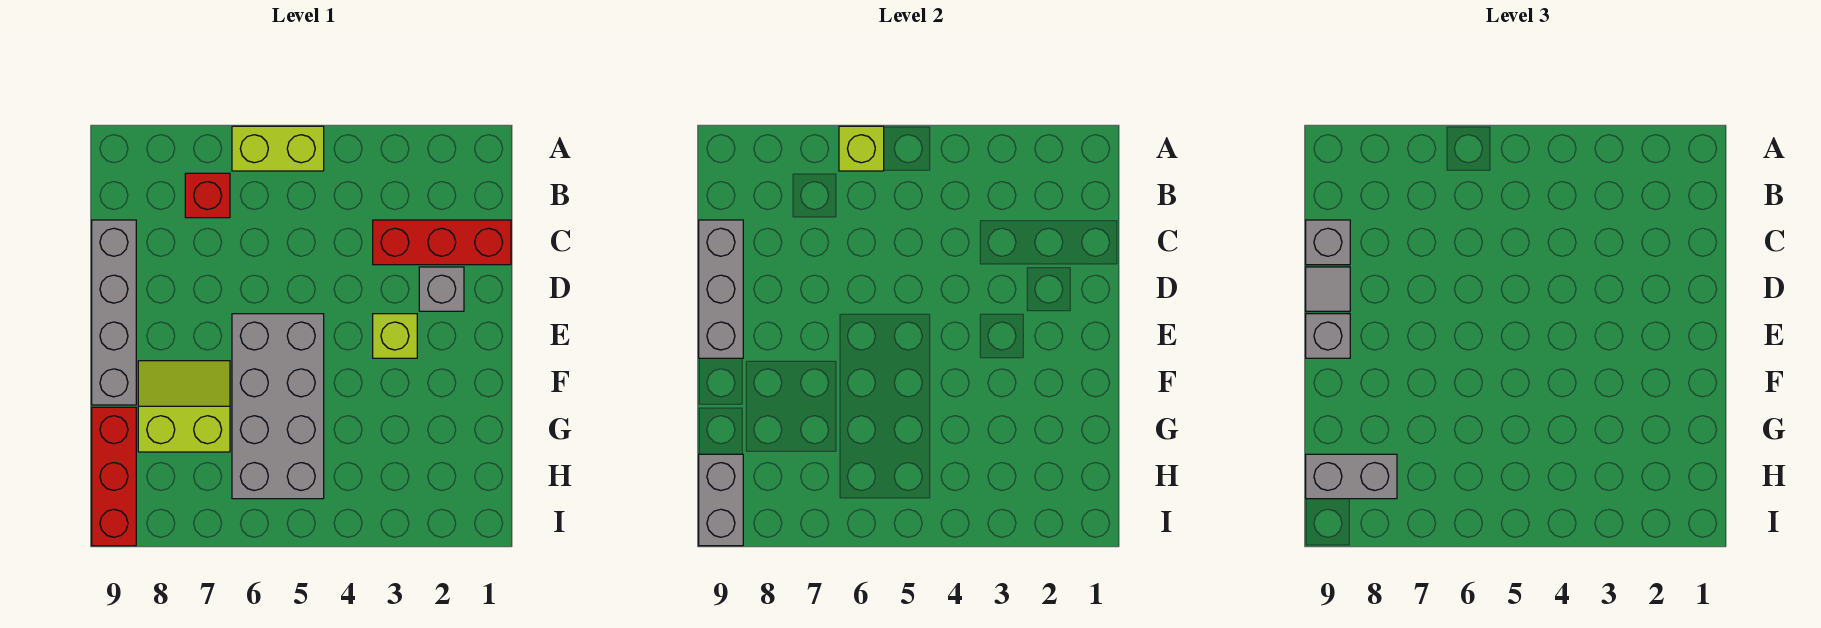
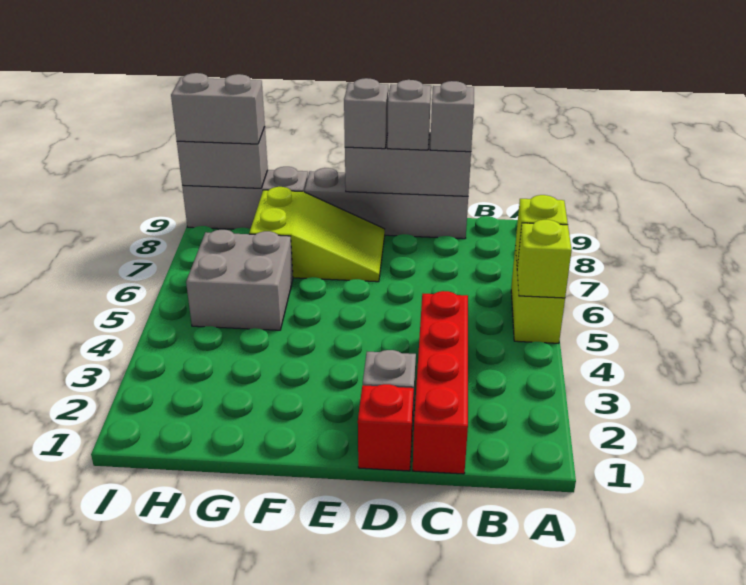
red brick B7 level 1 -> red brick D1 level 1
red brick C1:C3 level 1 -> red brick C1:C4 level 1
grey tile D9 level 3 -> grey brick D9 level 3
lime brick E3 level 1 -> lime brick A5 level 2
grey brick E5:H6 level 1 -> grey brick G5:H6 level 1
lime slope F7:G8 level 1 top G -> lime slope E7:G8 level 1 top G
red brick G9:I9 level 1 -> grey brick G9:I9 level 1
grey brick H8:H9 level 3 -> grey brick H9:I9 level 3

